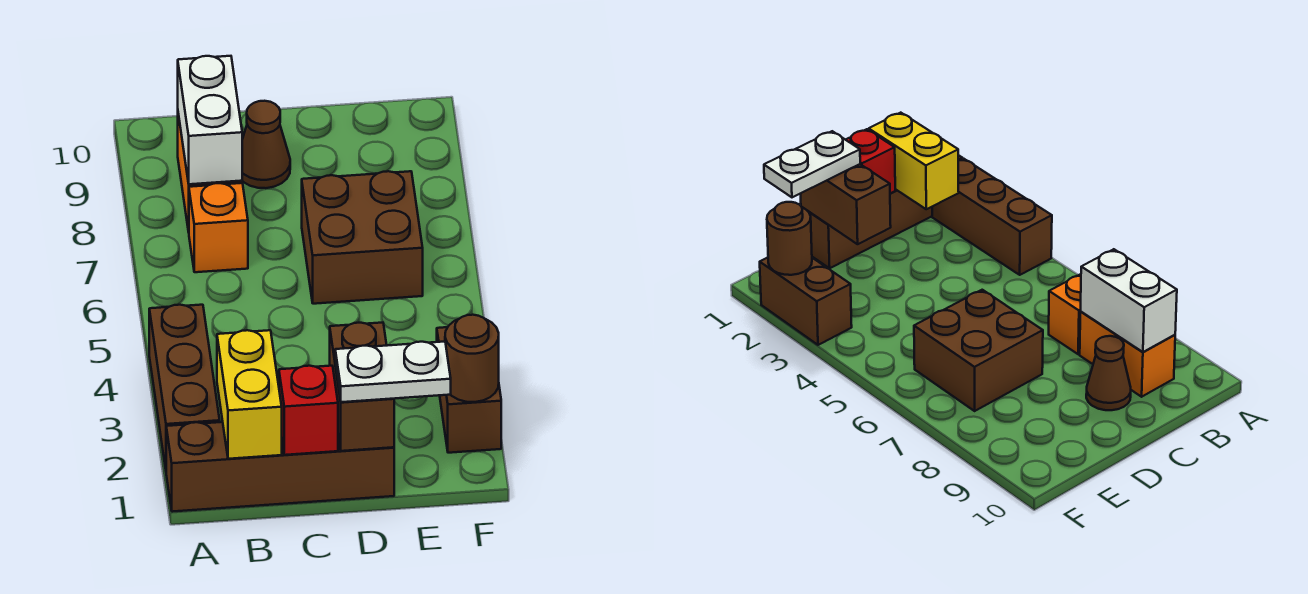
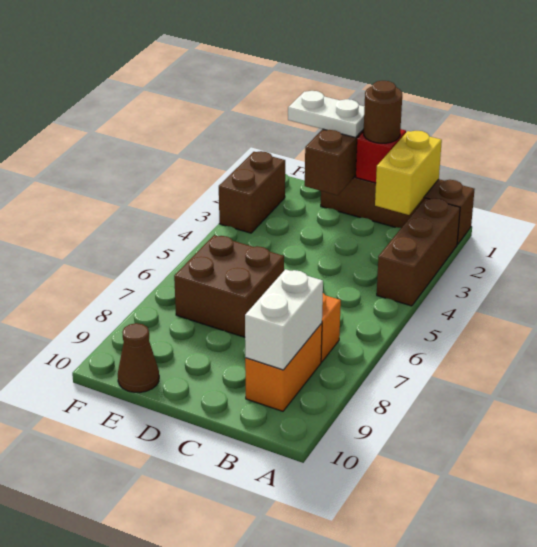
brown cone C9 level 1 -> brown cone E10 level 1
brown round brick F2 level 2 -> brown round brick C1 level 3

